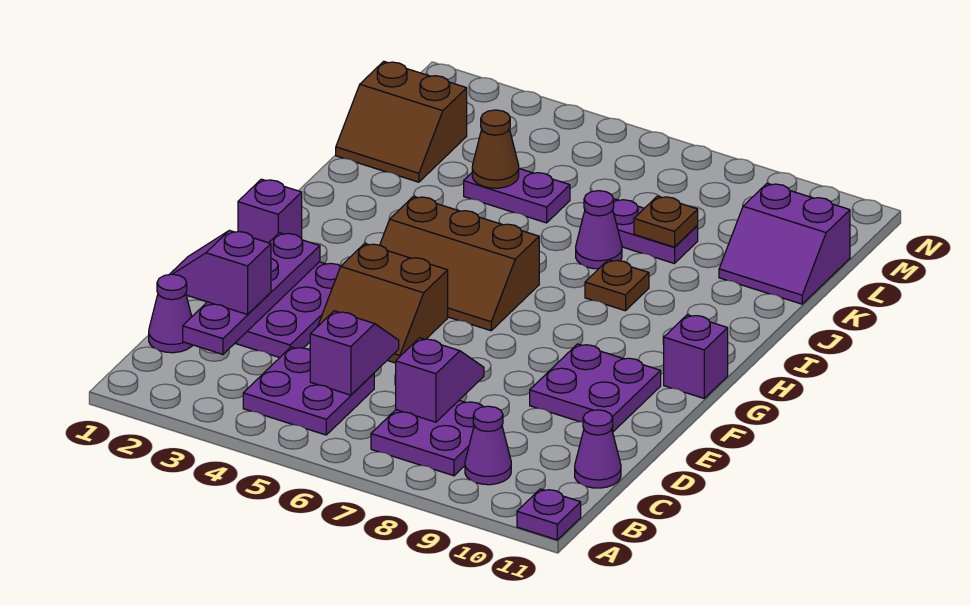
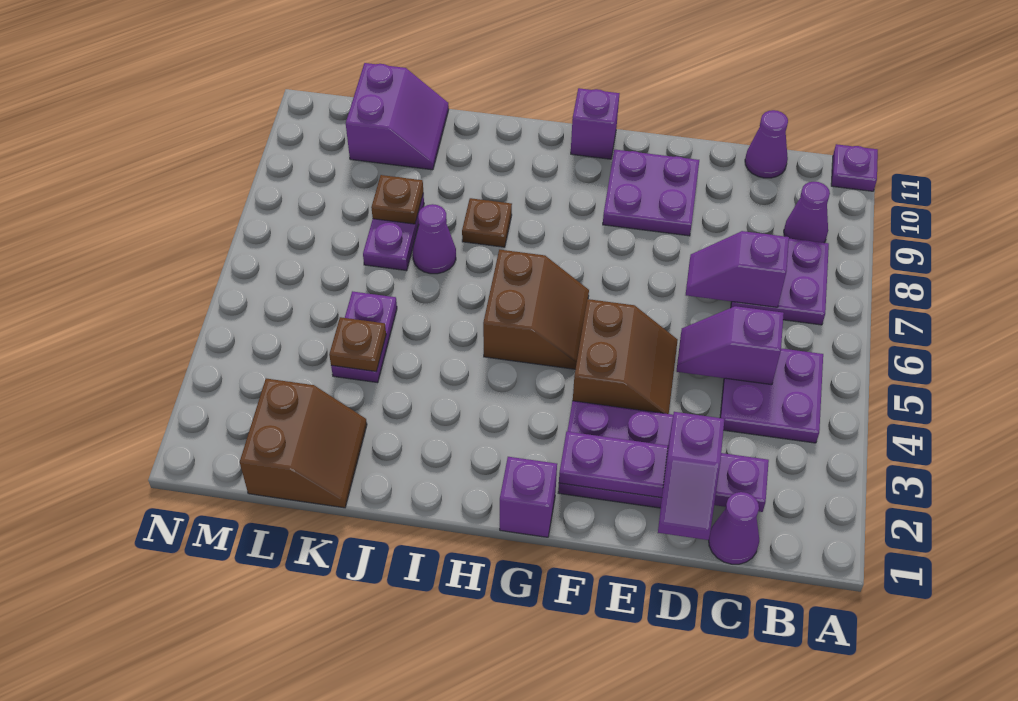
brown slope G4:H6 level 1 top H -> brown slope G5:H6 level 1 top H
brown cone K4 level 2 -> brown plate K4 level 2

